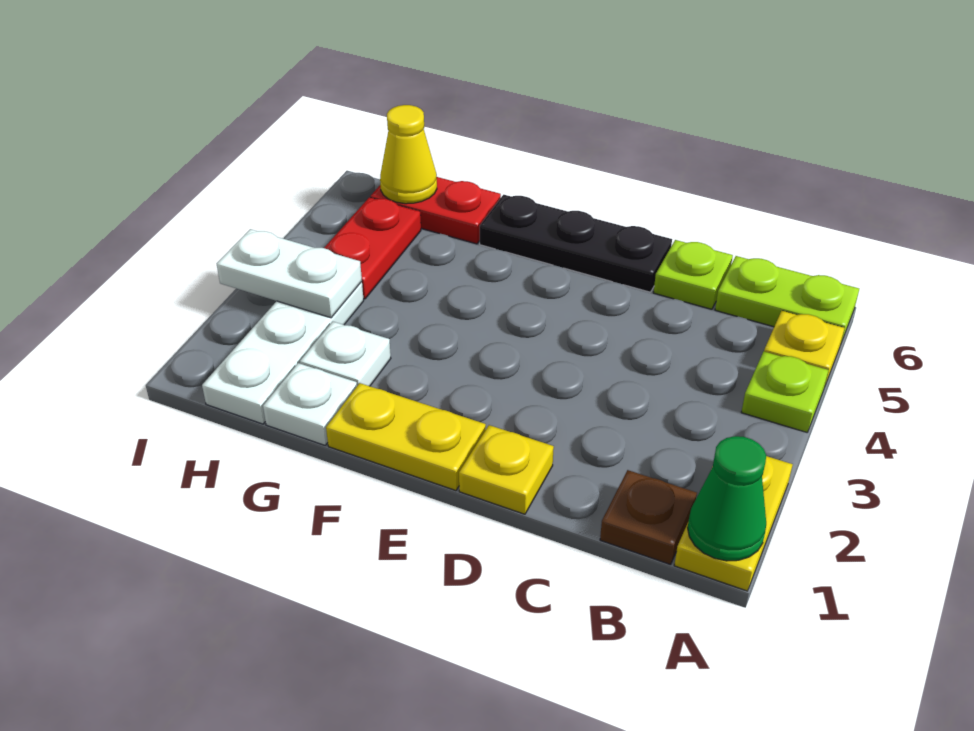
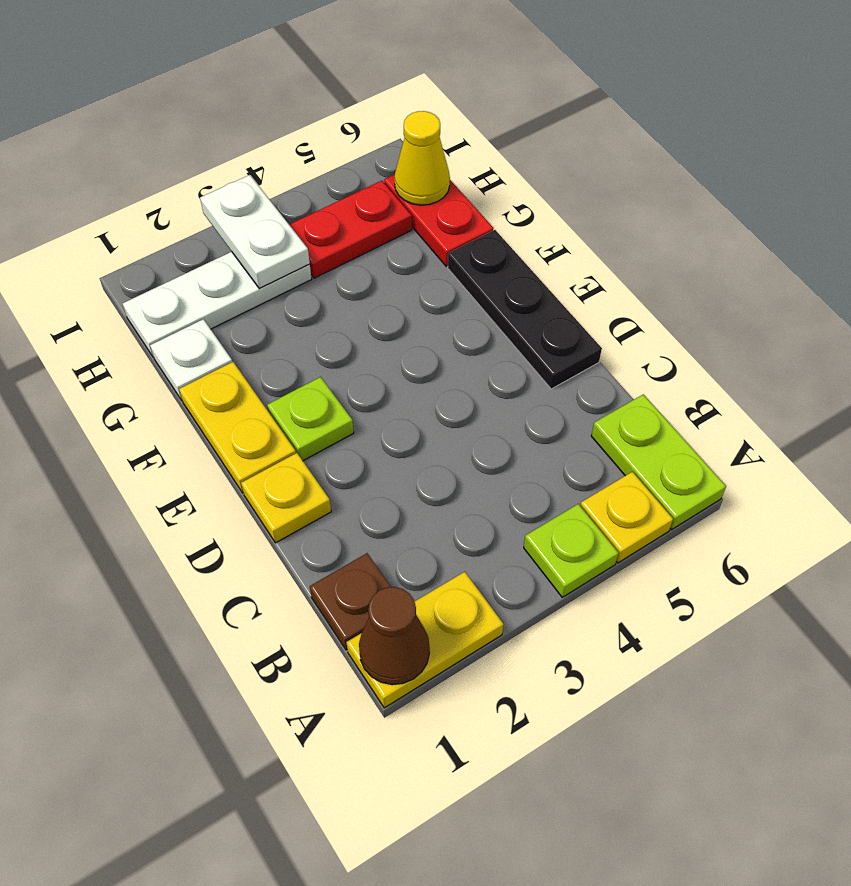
green cone A1 level 2 -> brown cone A1 level 2
lime plate C6 level 1 -> lime plate E2 level 1
white plate G2 level 1 -> none

